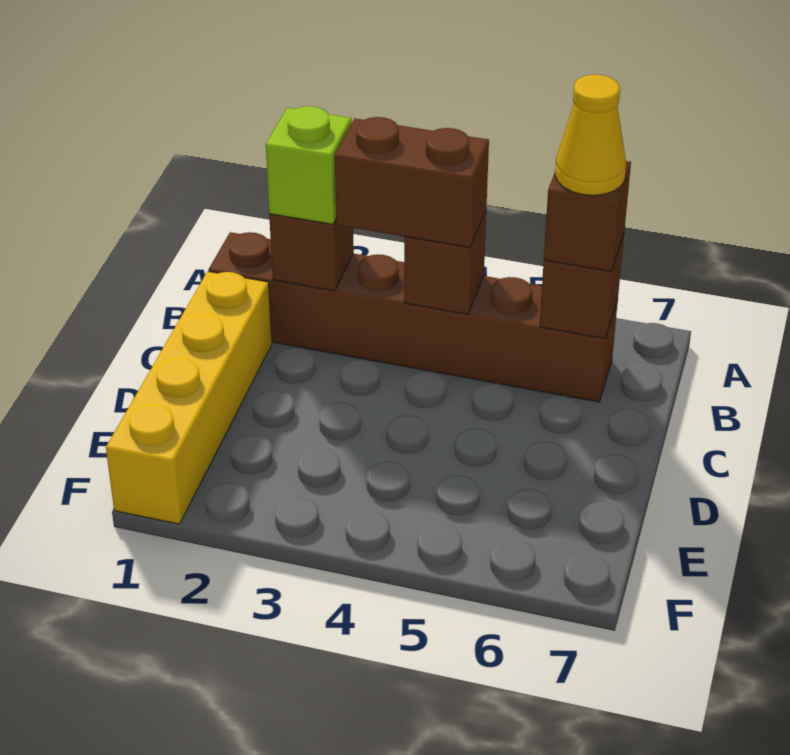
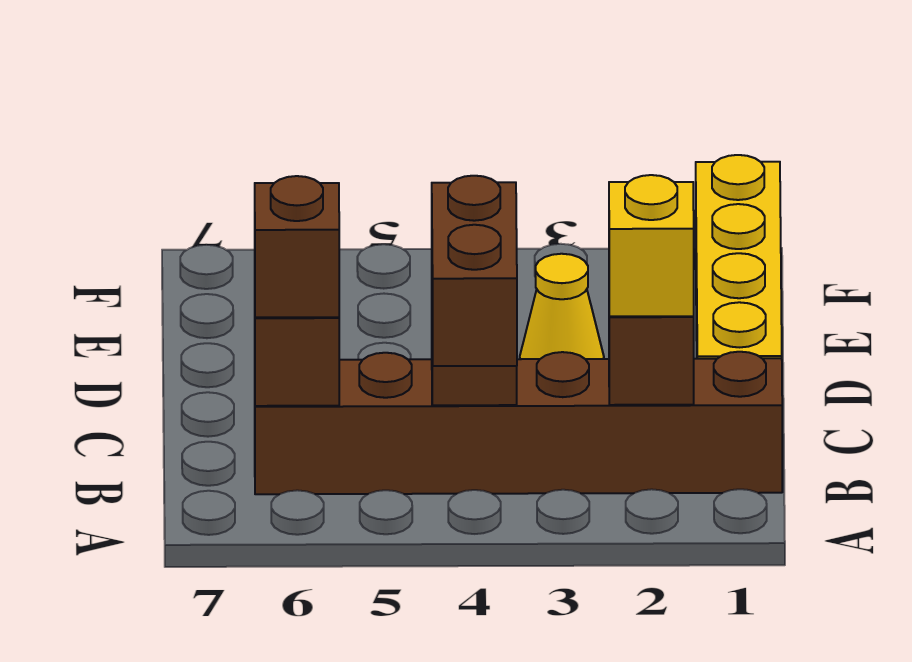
lime brick B2 level 3 -> yellow brick B2 level 3
brown brick B3:B4 level 3 -> brown brick A4:B4 level 3
yellow cone B6 level 4 -> yellow cone D3 level 1

